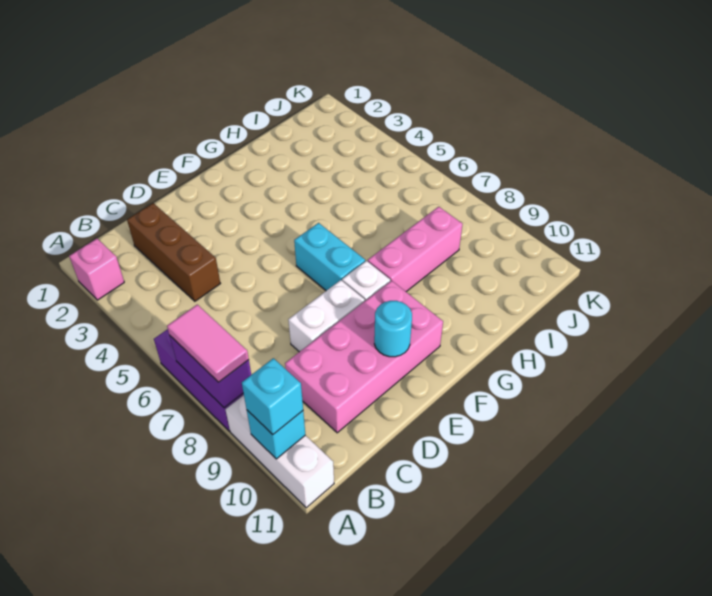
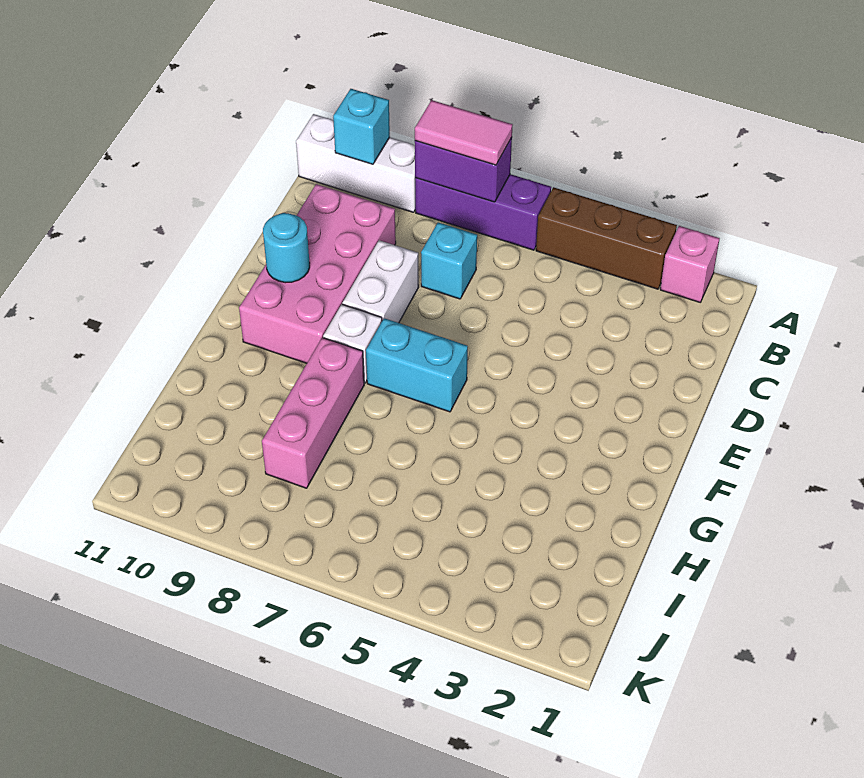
cyan brick A10 level 3 -> cyan brick C7 level 1
brown brick C2:C4 level 1 -> brown brick A3:A5 level 1

